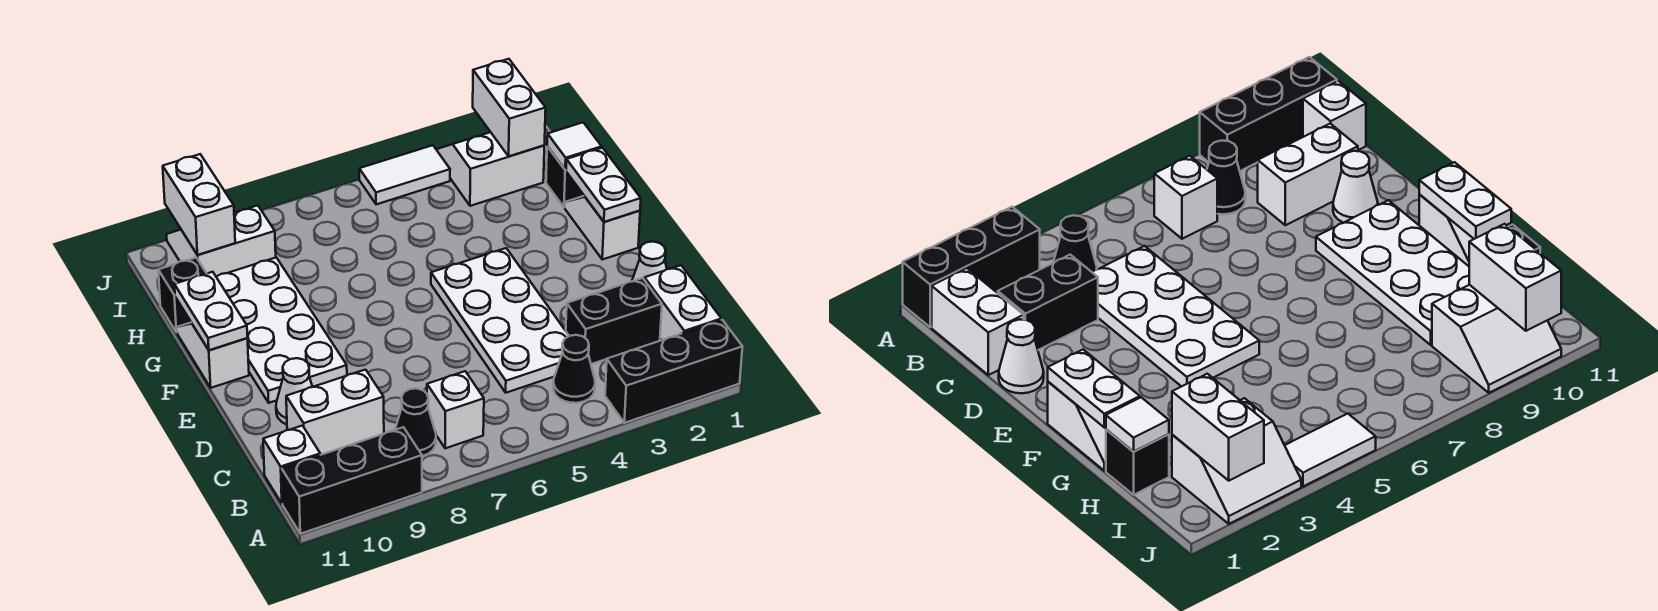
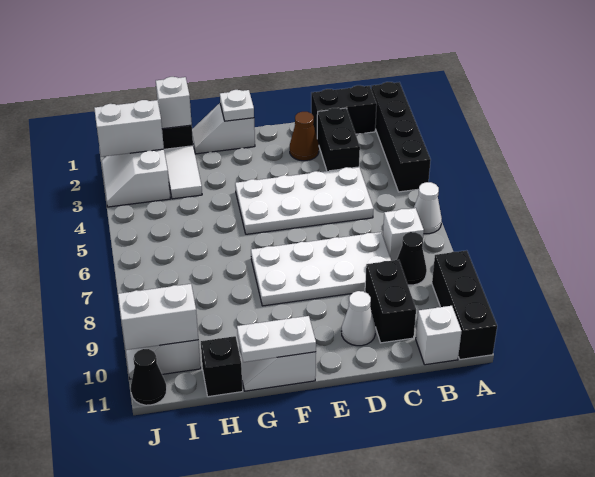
black brick A1:A3 level 1 -> black brick A1:A4 level 1
white brick B1:C1 level 1 -> black brick B1:C1 level 1
black cone B4 level 1 -> black cone J11 level 1
white brick C9:C10 level 1 -> black brick C9:C10 level 1
white cone D1 level 1 -> white cone A6 level 1
none -> brown cone D2 level 1
white plate E9:H10 level 1 -> white plate C7:F8 level 1
white plate F1:G1 level 2 -> white plate F1 level 2
white tile H1 level 2 -> white brick H1 level 2
white tile J4:J5 level 1 -> white tile H2:H3 level 1

